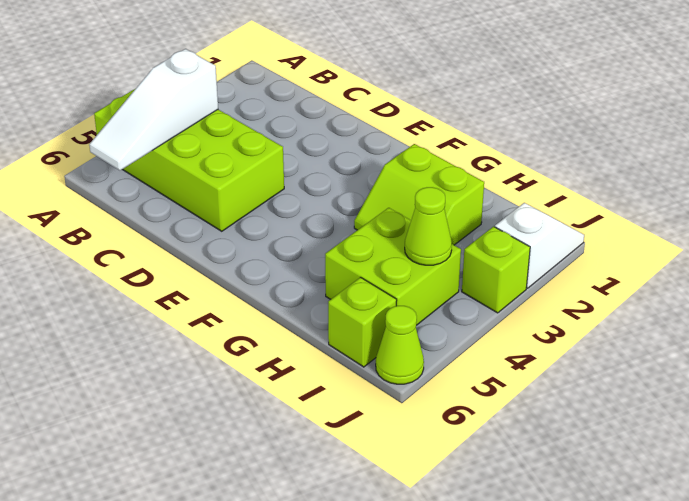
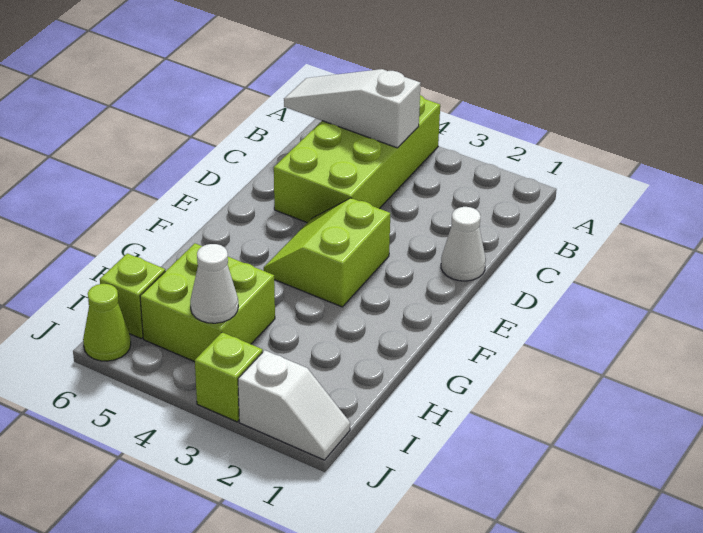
none -> white cone D1 level 1
lime slope G2:H3 level 1 top 2 -> lime slope E3:F4 level 1 top 3
lime cone I4 level 2 -> white cone I4 level 2

